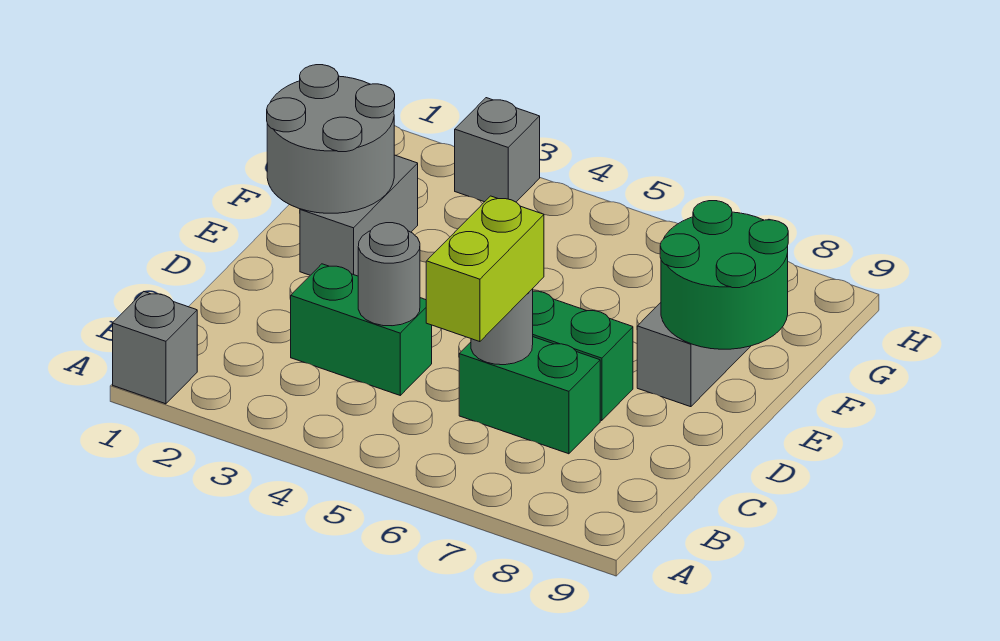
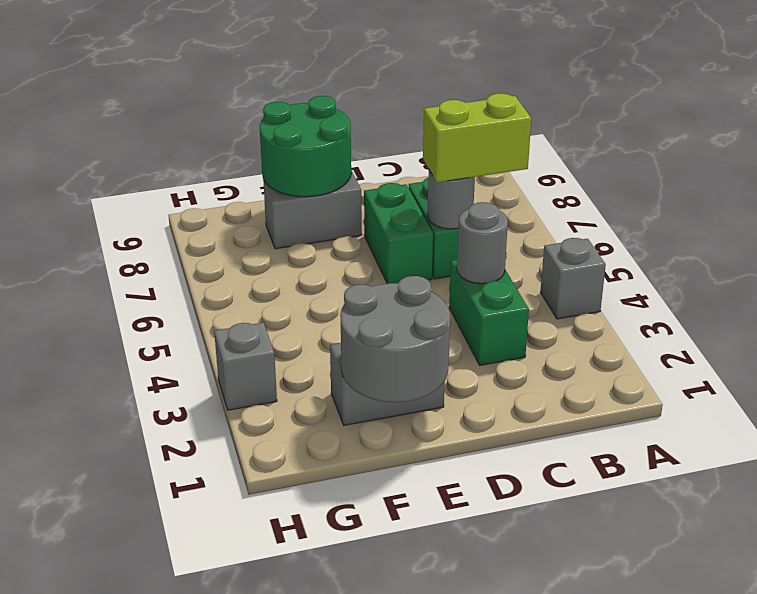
grey brick A1 level 1 -> grey brick A4 level 1

